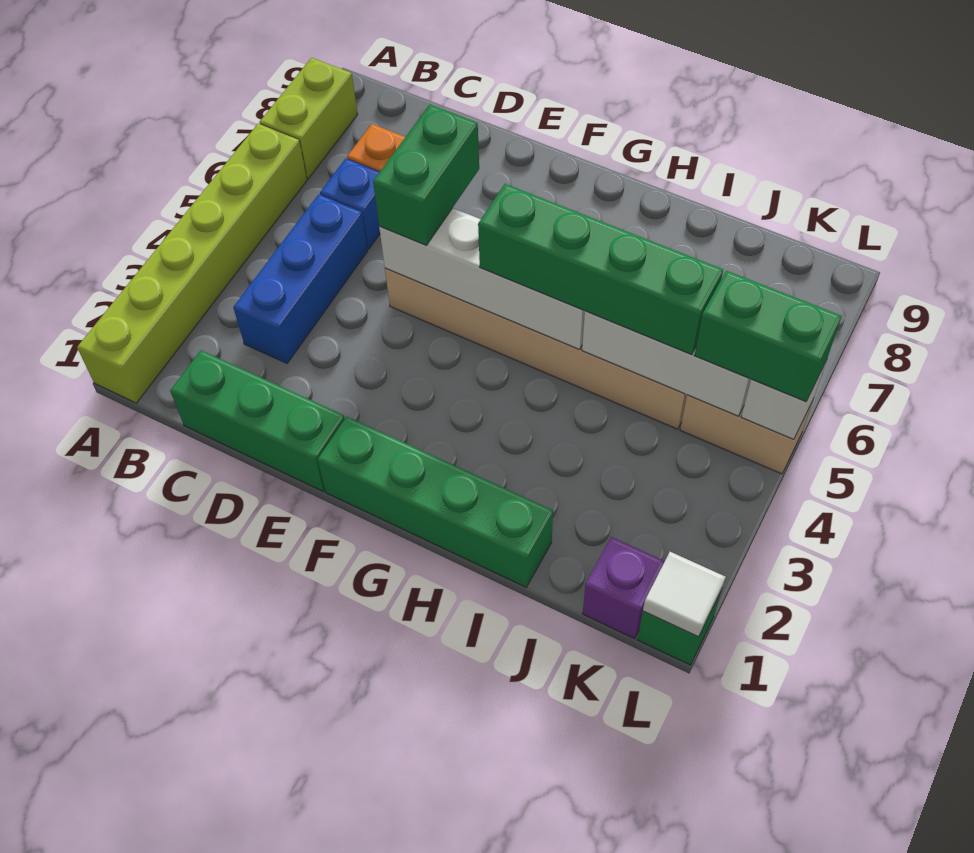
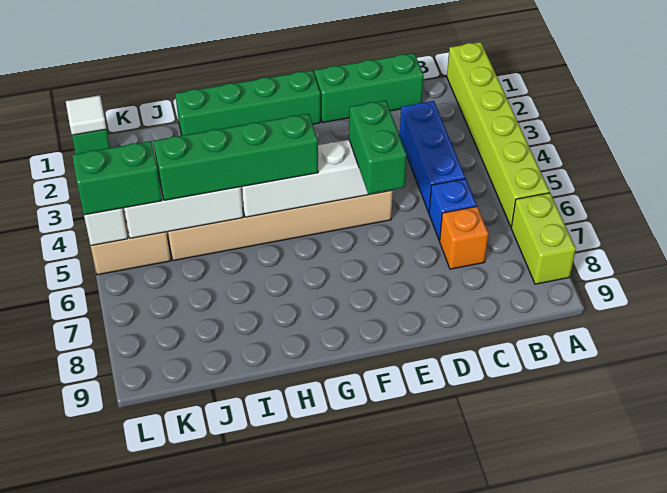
purple brick K1 level 1 -> none

